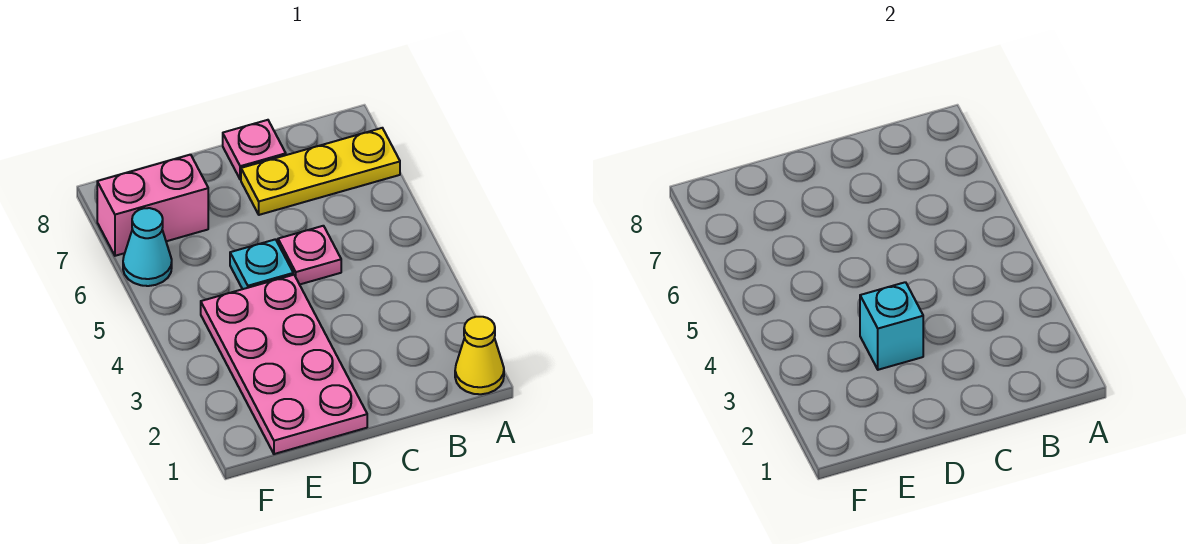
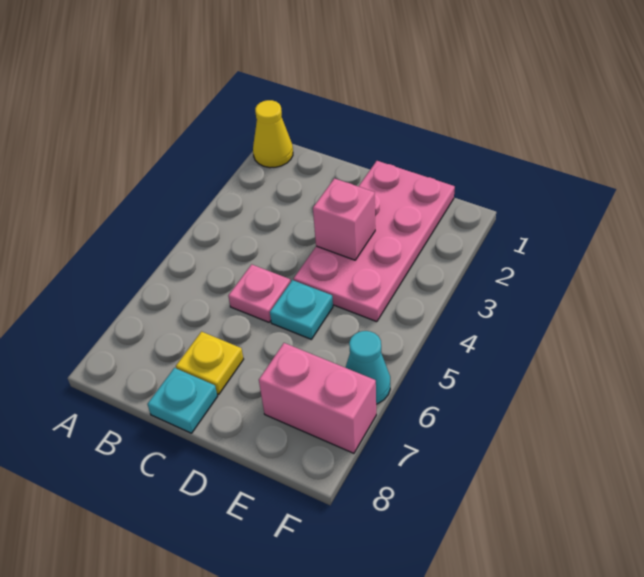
yellow plate A7:C7 level 1 -> yellow plate C7 level 1
pink plate C8 level 1 -> cyan plate C8 level 1
cyan brick D3 level 2 -> pink brick D3 level 2

